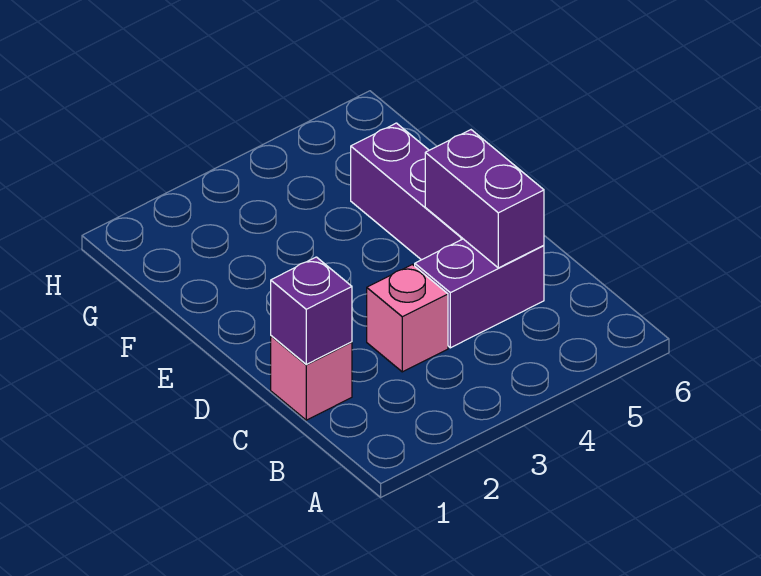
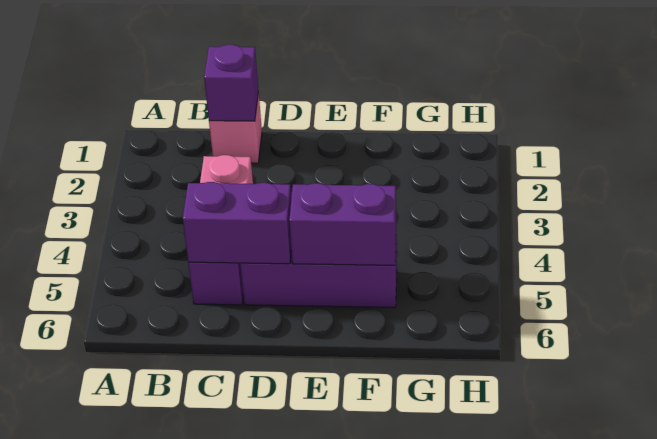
none -> purple brick E5:F5 level 2

